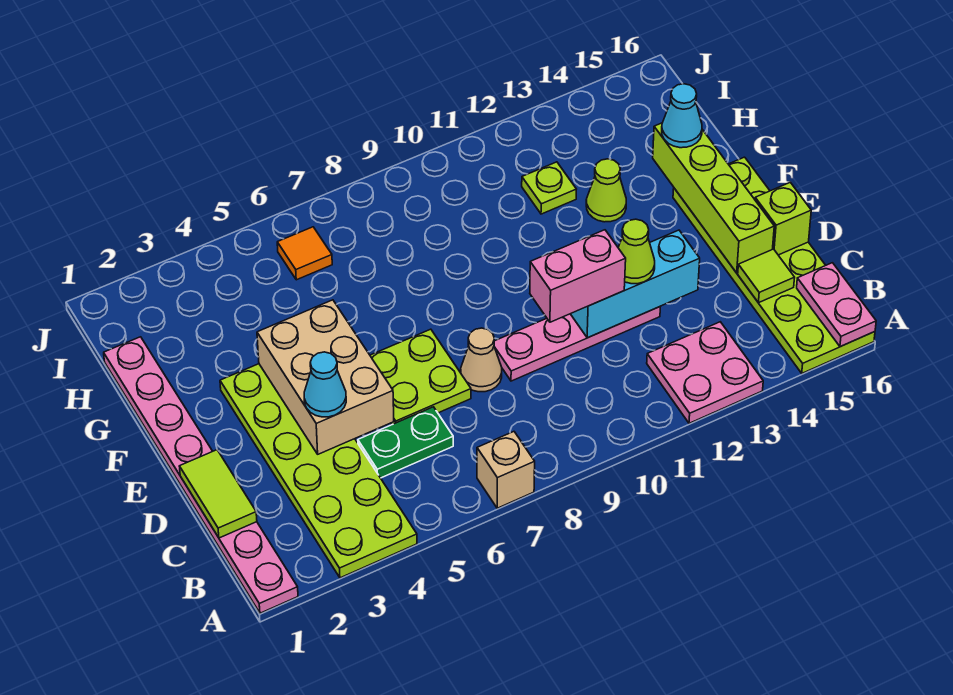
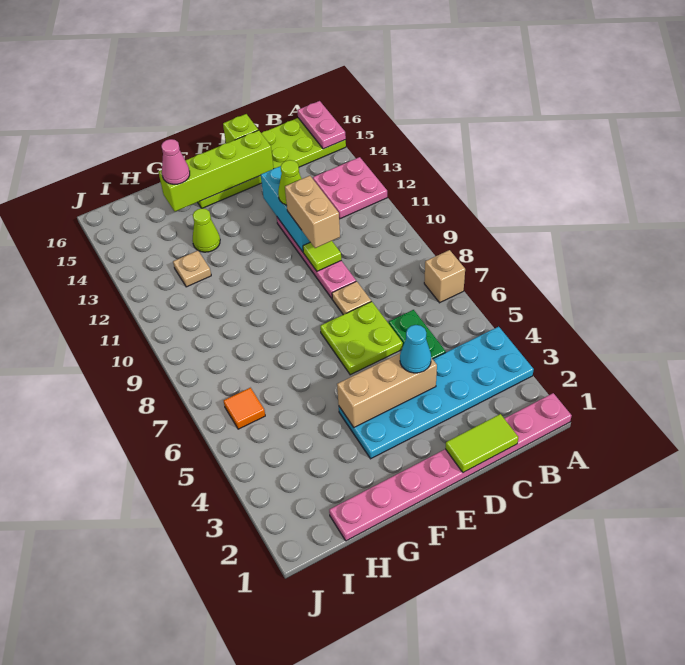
lime plate A3:F4 level 1 -> cyan plate A3:F4 level 1
pink plate A16:B16 level 2 -> pink plate A15:A16 level 2
lime tile C15 level 2 -> lime tile D10 level 2
tan brick D4:F5 level 2 -> tan brick D4:F4 level 2
tan cone D8 level 1 -> tan plate D8 level 1
pink brick D10:D11 level 3 -> tan brick D10:D11 level 3
cyan cone G15 level 3 -> pink cone G15 level 3
lime plate H12 level 1 -> tan plate H12 level 1

